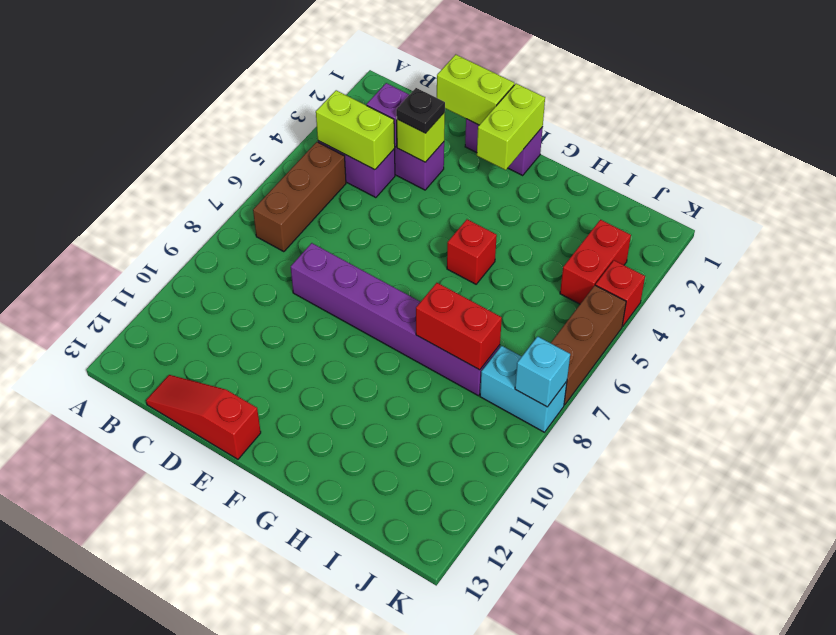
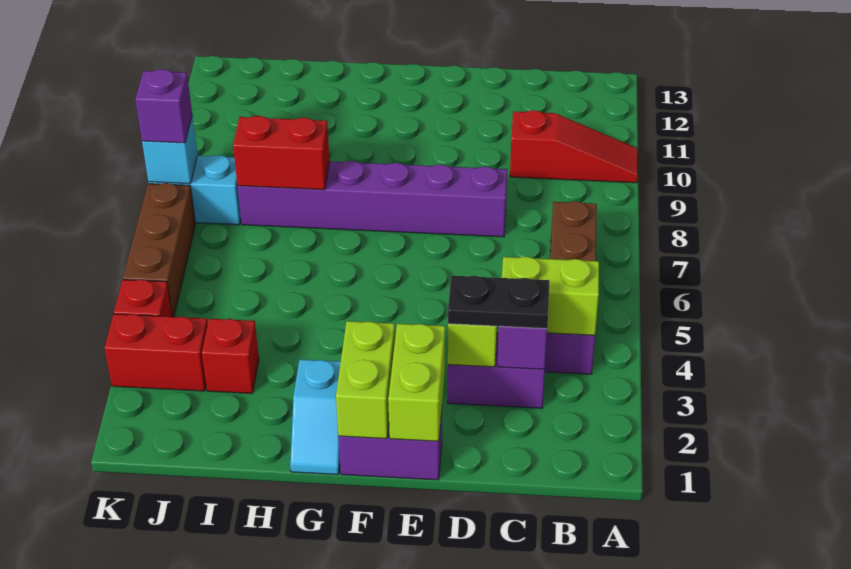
red slope C13:E13 level 1 top E -> red slope A10:C10 level 1 top C
lime brick D1:E1 level 2 -> lime brick E1:E2 level 2
black plate D3 level 3 -> black plate C3:D3 level 3
none -> cyan slope G1:G2 level 1 top 2
red brick G5 level 1 -> red brick I3 level 1
red brick J3:J4 level 1 -> red brick J3:K3 level 1
none -> purple brick K8 level 3

